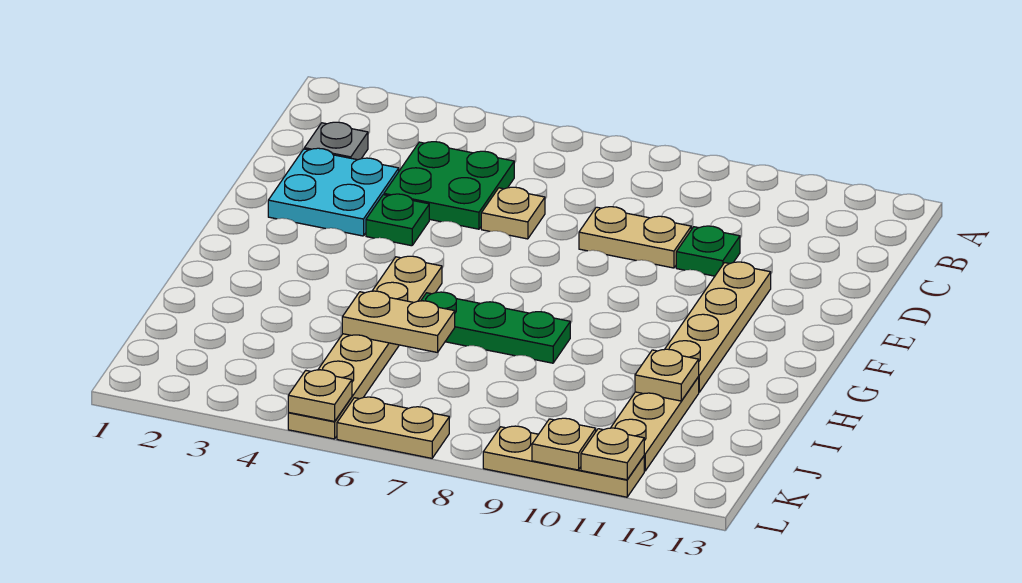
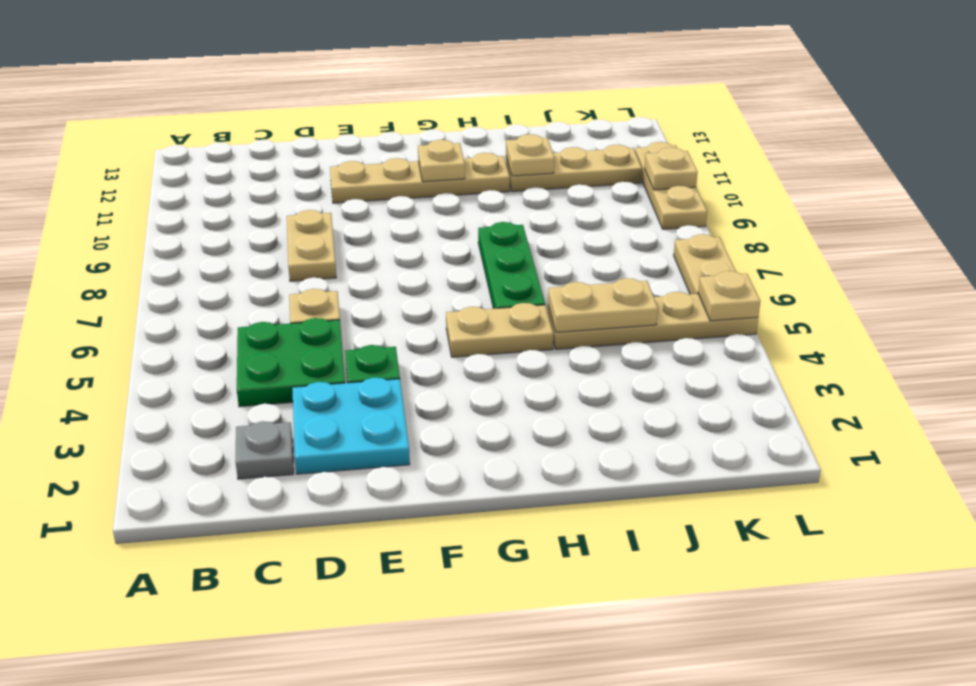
green plate D10 level 1 -> none
tan plate I5:I6 level 2 -> tan plate I5:J5 level 2
tan plate L11 level 2 -> tan plate G11 level 2

